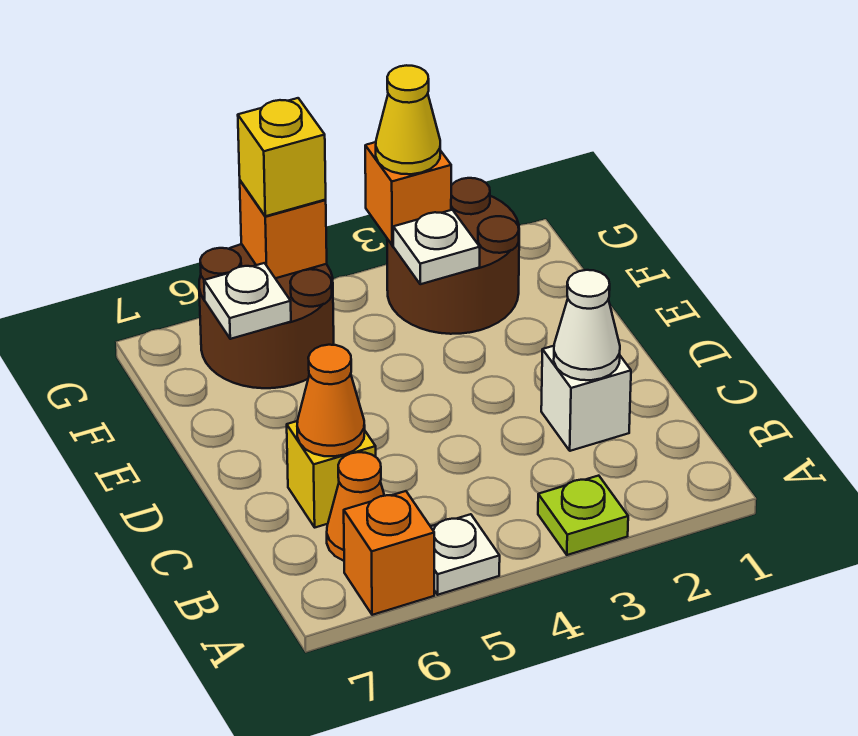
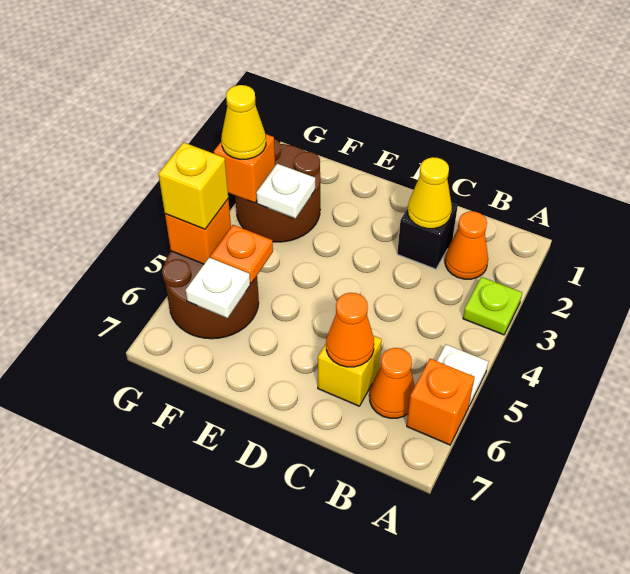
none -> orange cone B2 level 1
white brick C2 level 1 -> black brick C2 level 1
white cone C2 level 2 -> yellow cone C2 level 2
none -> orange plate F5 level 2

